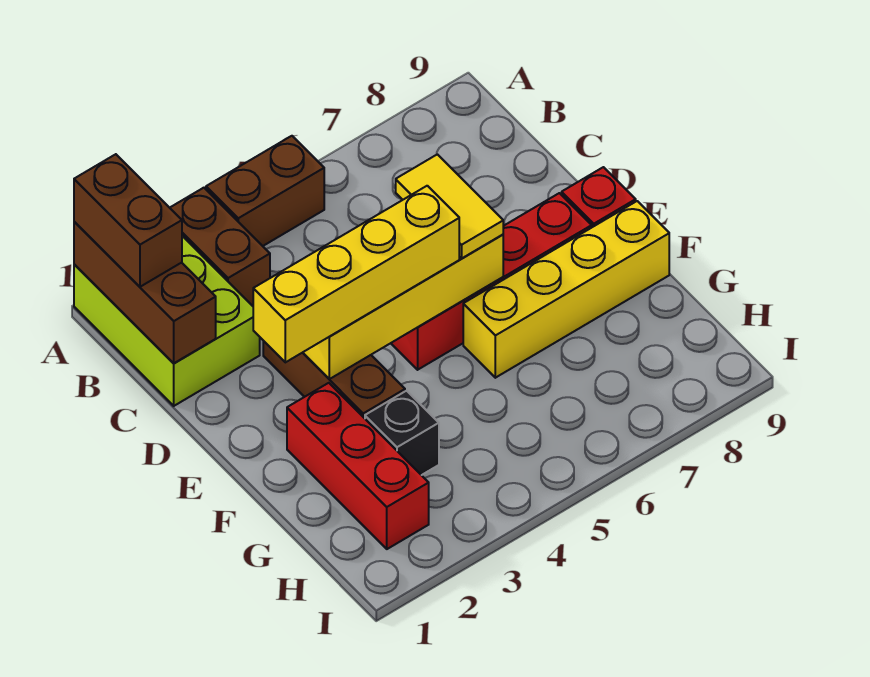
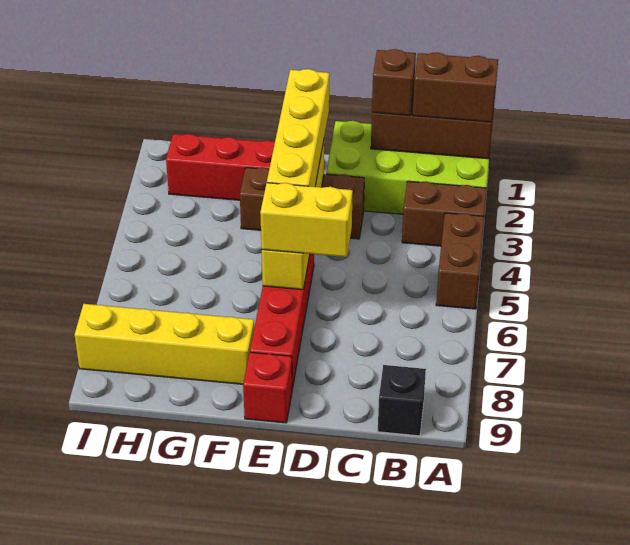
lime brick A1:C2 level 1 -> lime brick A1:D2 level 1
none -> brown brick C1 level 3
yellow tile D6:E6 level 3 -> yellow brick D6:E6 level 3
yellow brick F6:F9 level 1 -> yellow brick F8:I8 level 1
black brick G3 level 1 -> black brick B9 level 1

